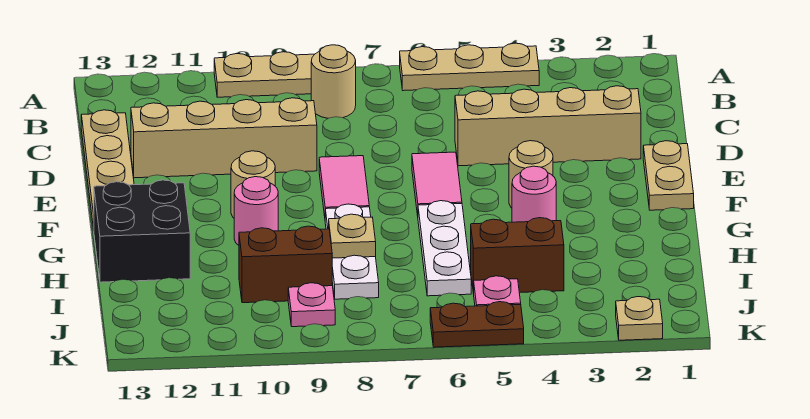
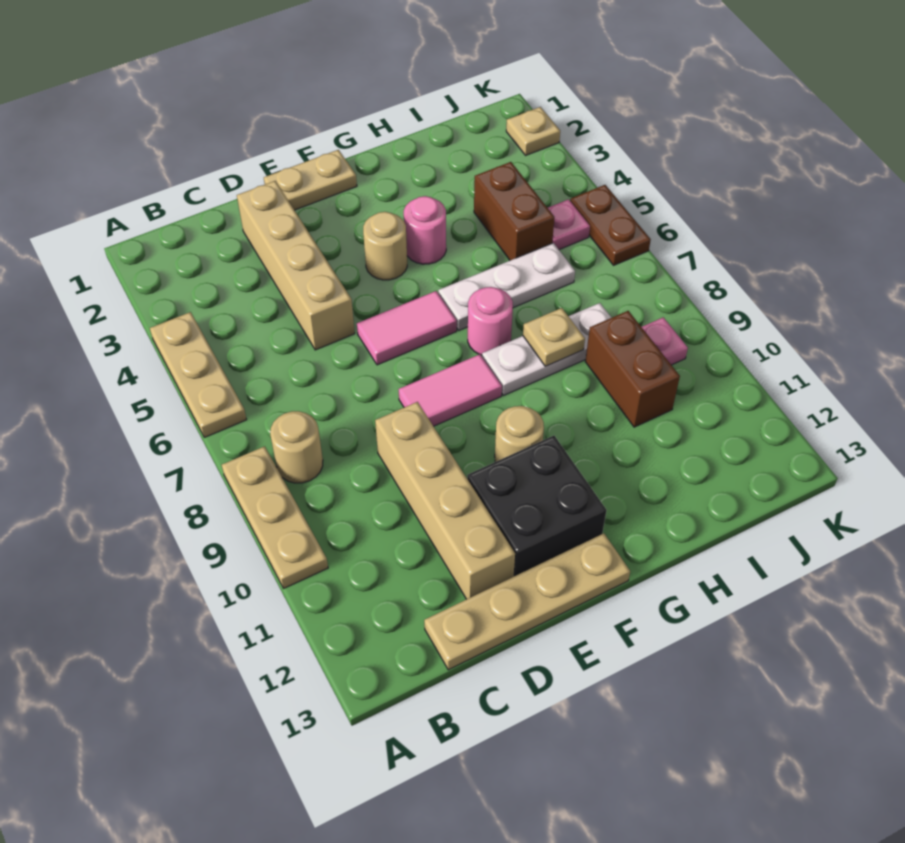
pink round brick G10 level 1 -> pink round brick G7 level 1
black brick G12:H13 level 1 -> black brick E11:F12 level 1

